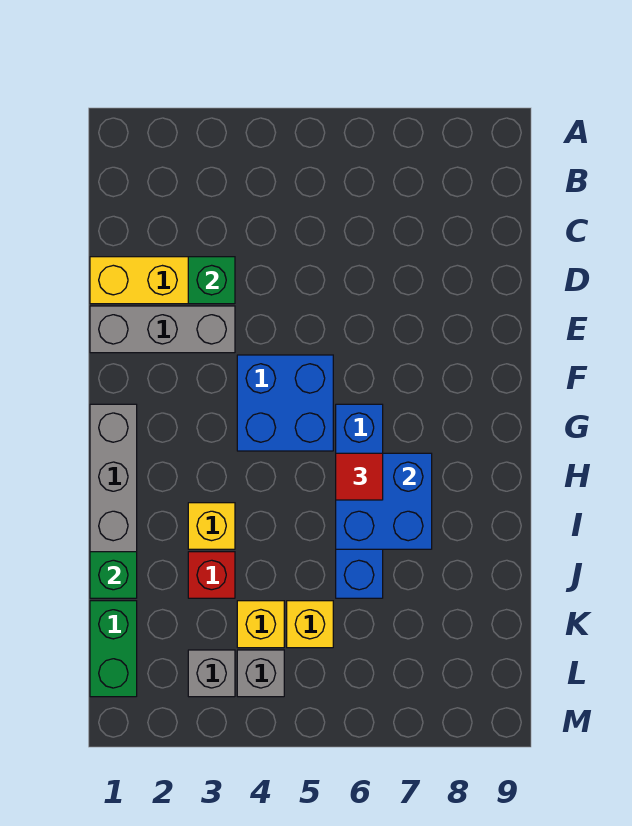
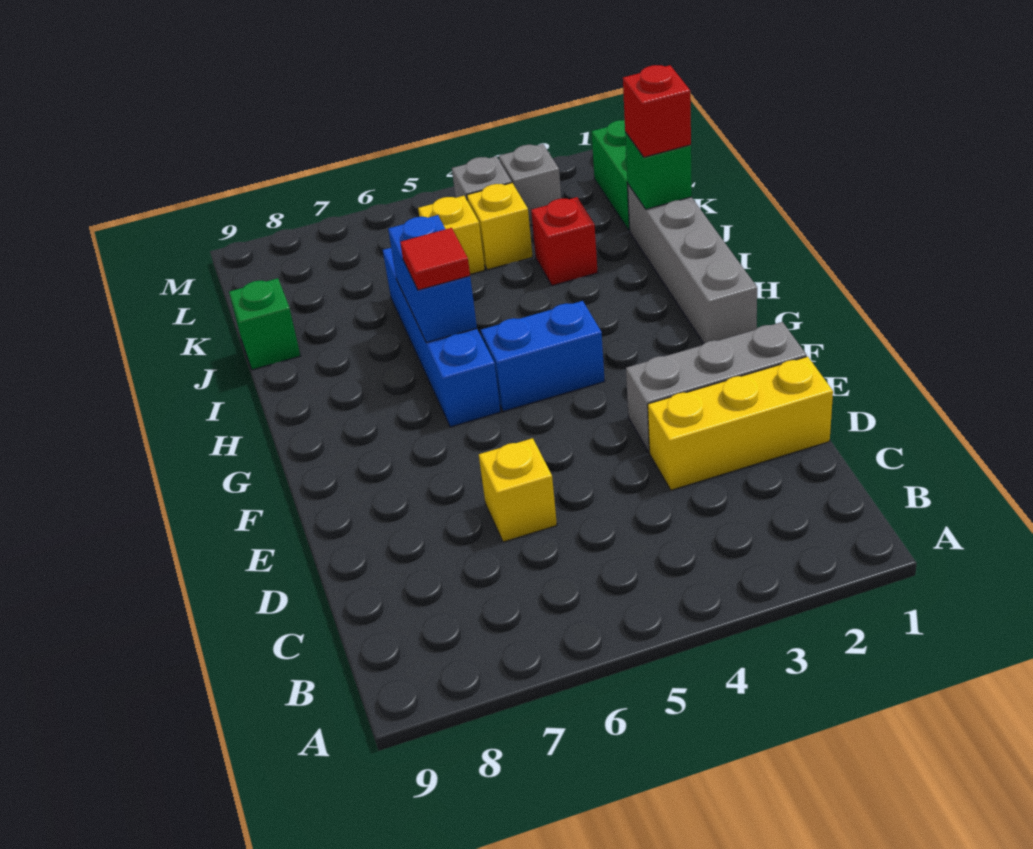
green brick D3 level 2 -> green brick J9 level 1
blue brick F4:G5 level 1 -> blue brick G4:G5 level 1
blue brick H6:I7 level 2 -> blue brick H6:I6 level 2
yellow brick I3 level 1 -> yellow brick D6 level 1
none -> red brick J1 level 3

